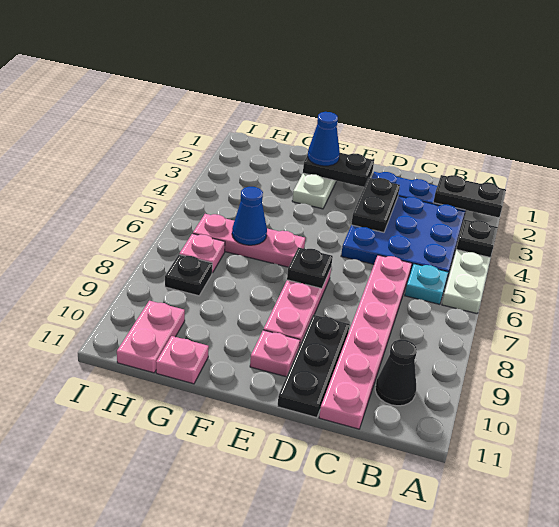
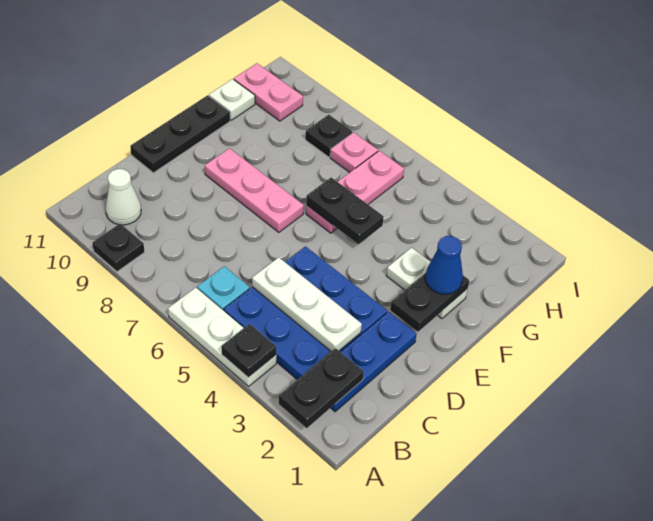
black cone B10 level 1 -> white cone B10 level 1
none -> white plate C3:C5 level 2
pink plate C6:C11 level 1 -> none
black plate D3:D4 level 2 -> black plate F5:F6 level 2
black plate D9:D11 level 1 -> black plate D11:F11 level 1
black plate E7 level 2 -> black plate A9 level 1
pink plate E10 level 1 -> none
blue cone G6 level 2 -> none
pink plate G11 level 1 -> white plate G11 level 1

